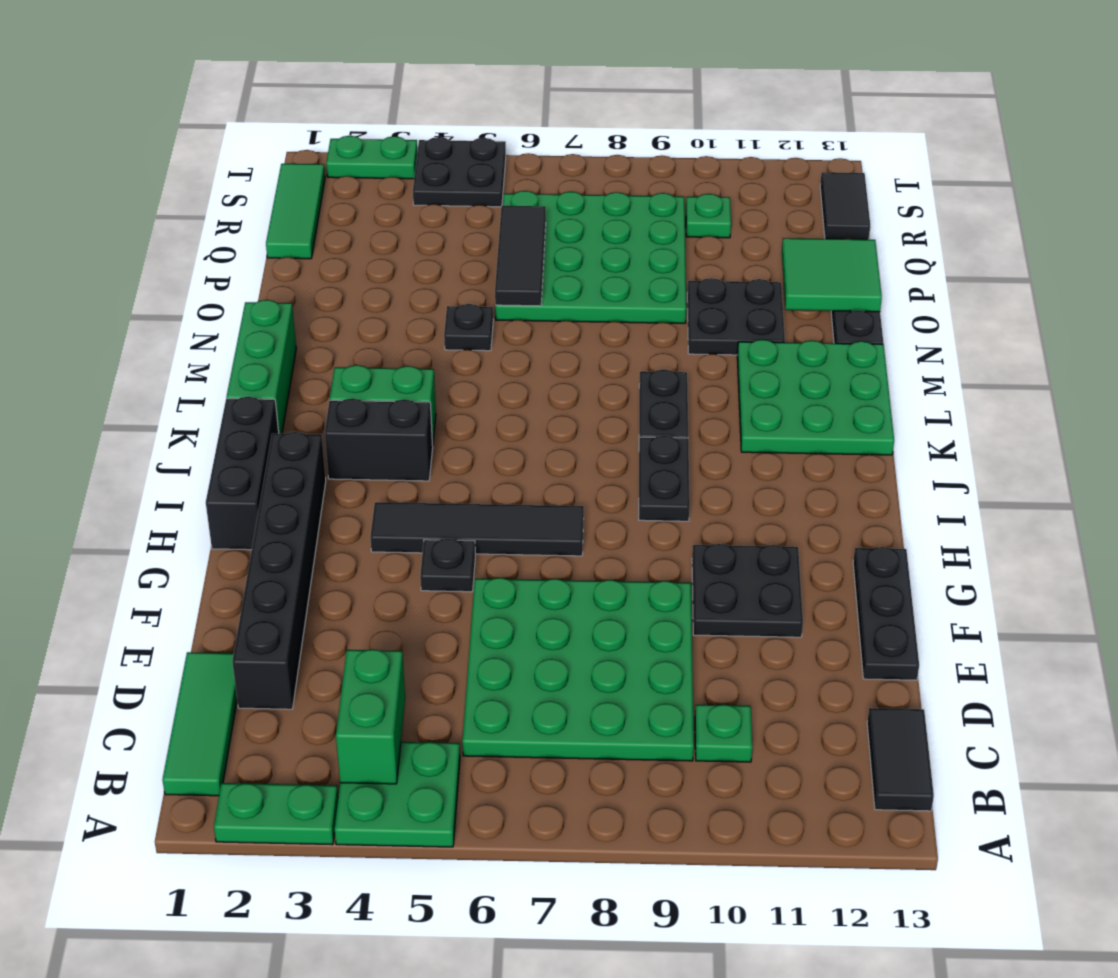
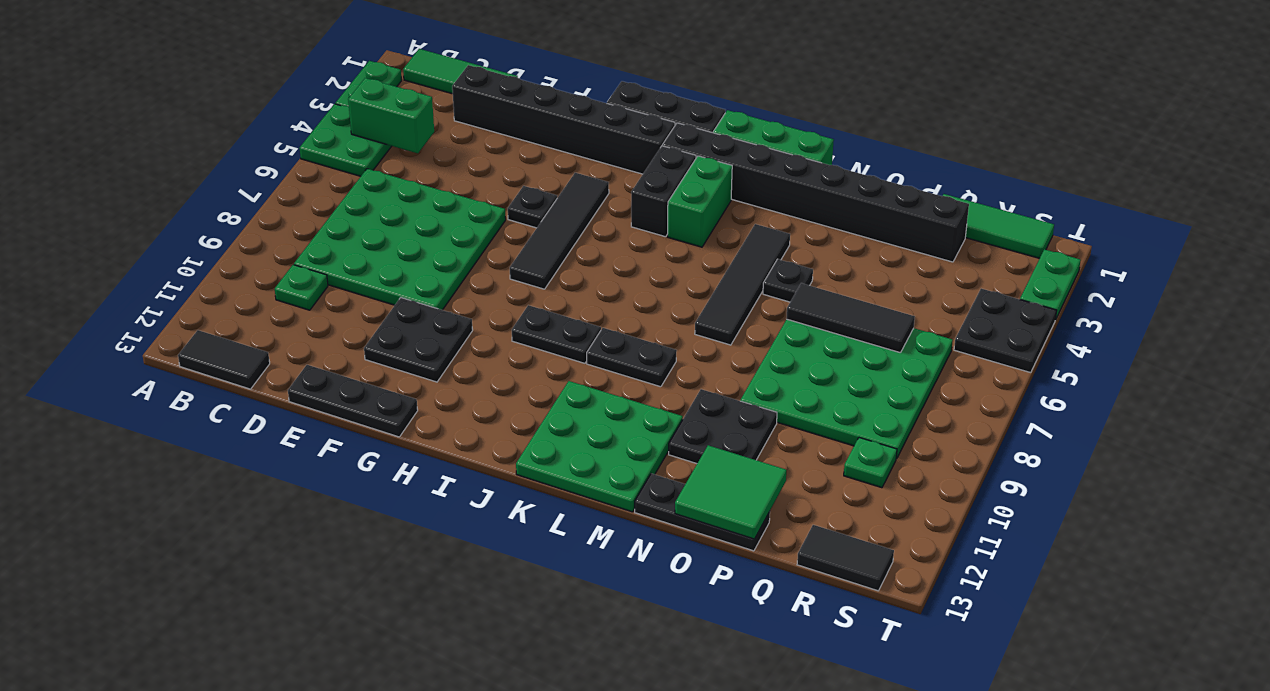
none -> black brick J2:Q2 level 1
none -> black tile M4:M7 level 1

